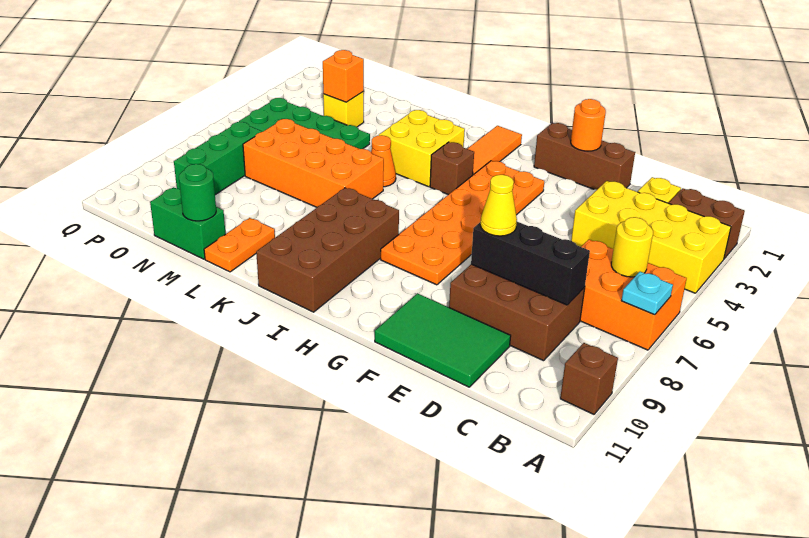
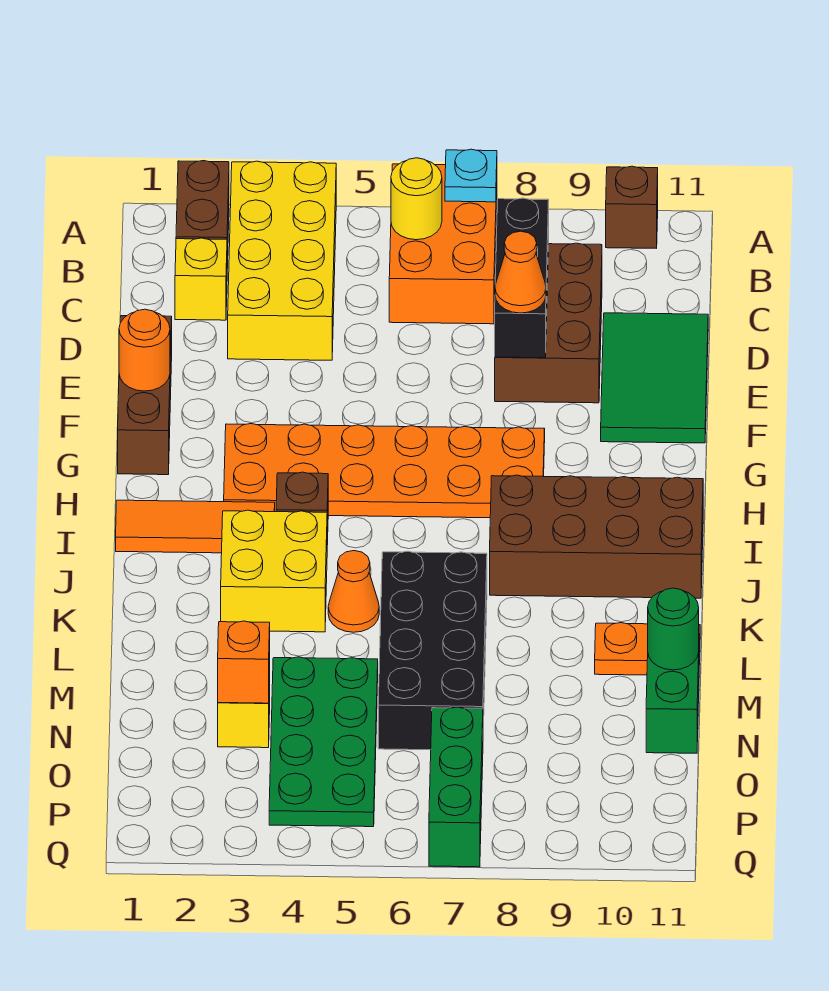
yellow cone E8 level 3 -> orange cone E8 level 3
orange brick K6:N7 level 1 -> black brick K6:N7 level 1
green brick O7:O9 level 1 -> green brick O7:Q7 level 1

